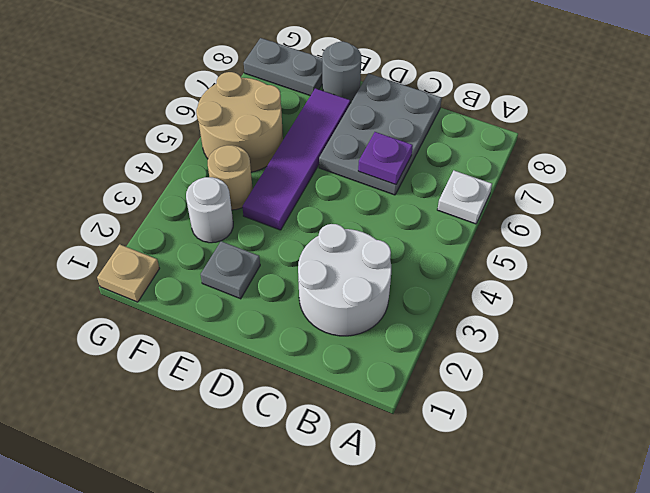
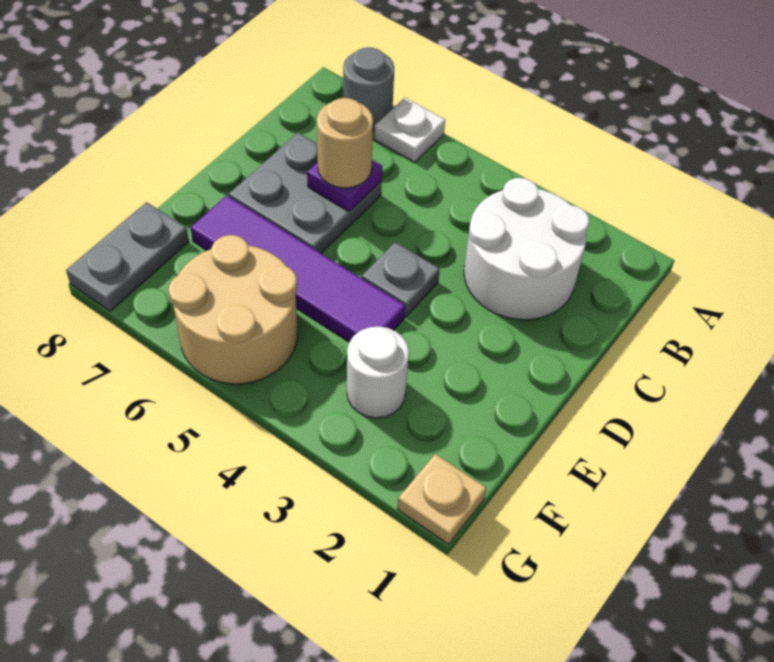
grey plate C6:D8 level 1 -> grey plate C6:D7 level 1
grey plate E2 level 1 -> grey plate D4 level 1
grey round brick E8 level 1 -> grey round brick A7 level 1
tan round brick F4 level 1 -> tan round brick C6 level 3

